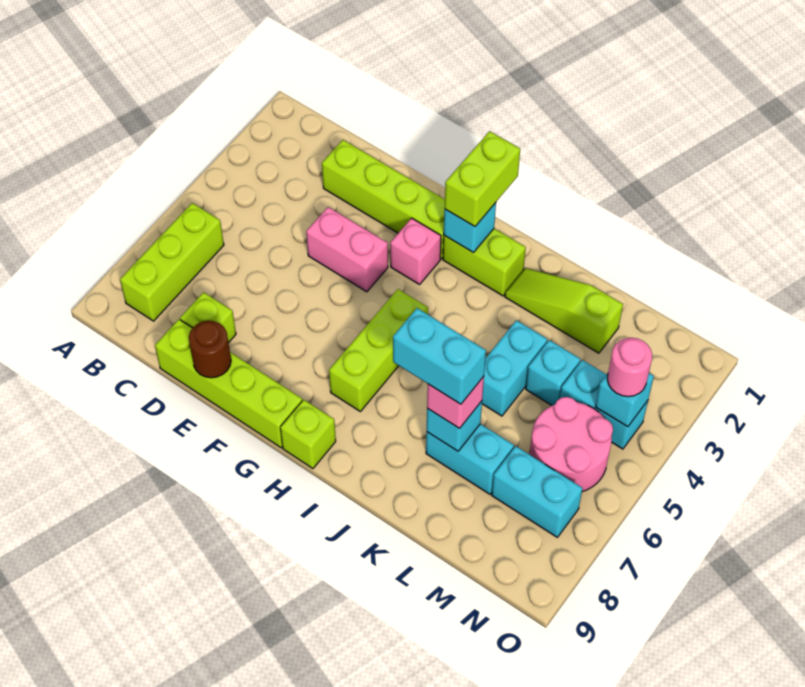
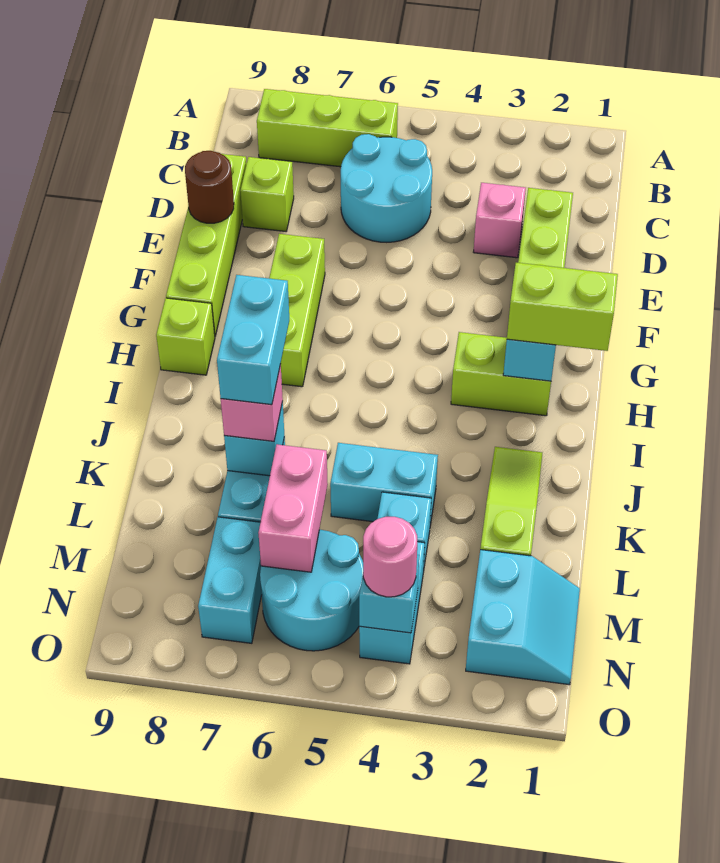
none -> cyan round brick C5:D6 level 1
pink brick E4:F4 level 1 -> pink brick L6:M6 level 2
pink brick G3 level 1 -> pink brick D3 level 1
lime brick H2:I2 level 1 -> lime brick H2:H3 level 1
lime brick H5:H7 level 1 -> lime brick F7:H7 level 1
none -> cyan slope M1:N2 level 1 top 2
pink round brick M5:N6 level 1 -> cyan round brick M5:N6 level 1

